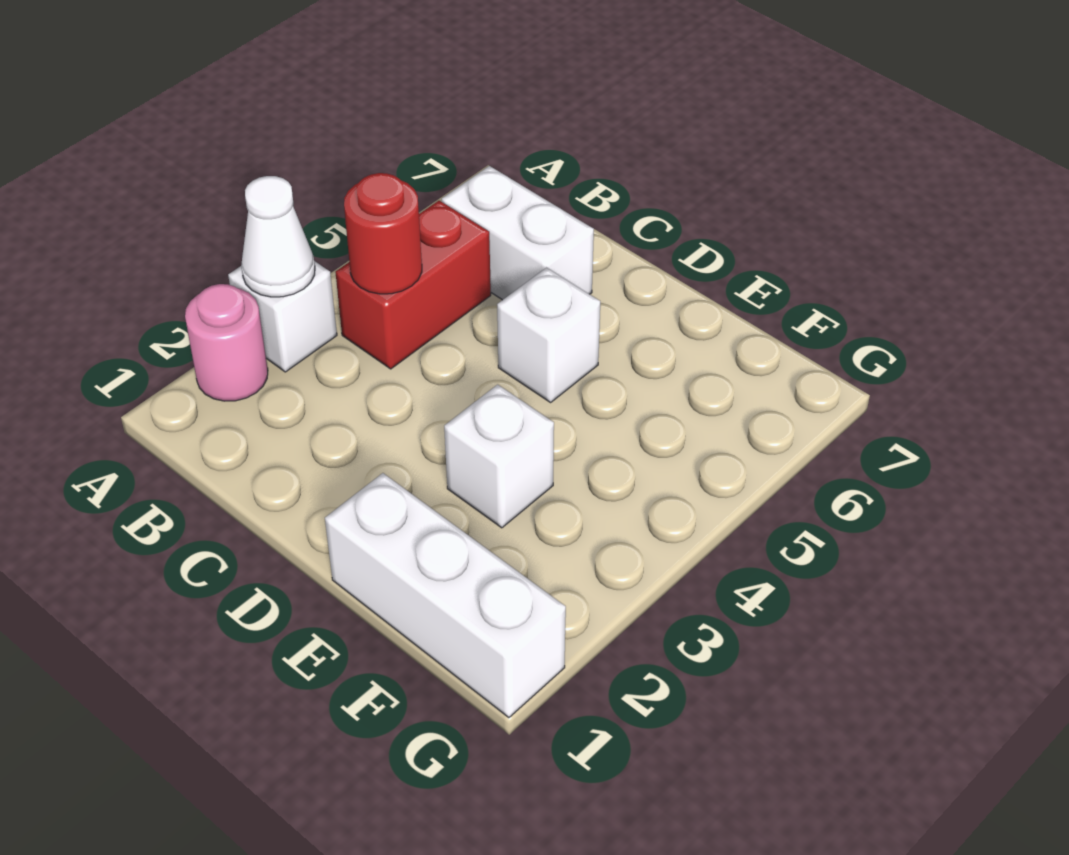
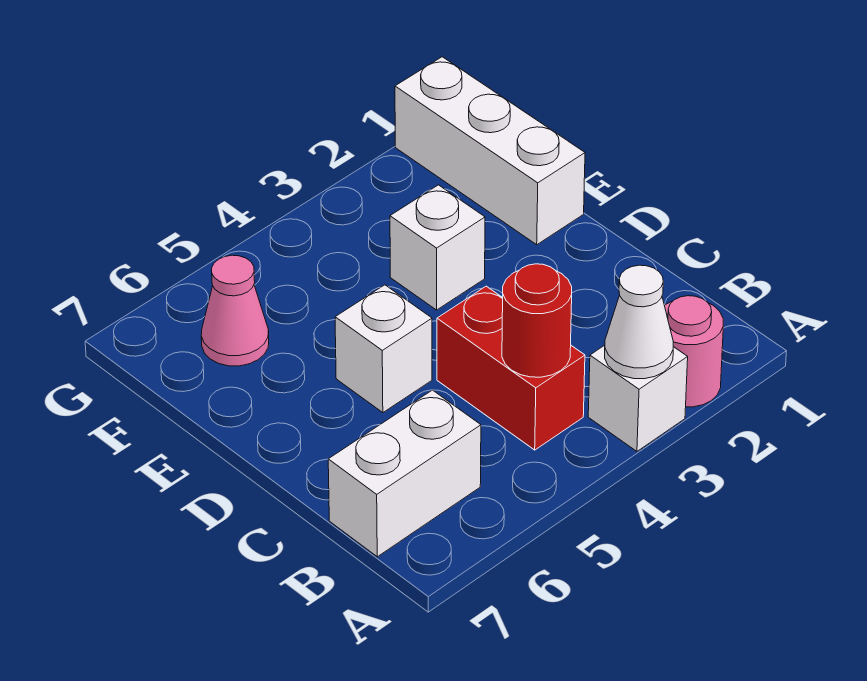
red brick B4:B5 level 1 -> red brick B4:C4 level 1
white brick B6:C6 level 1 -> white brick B6:B7 level 1
none -> pink cone F6 level 1

